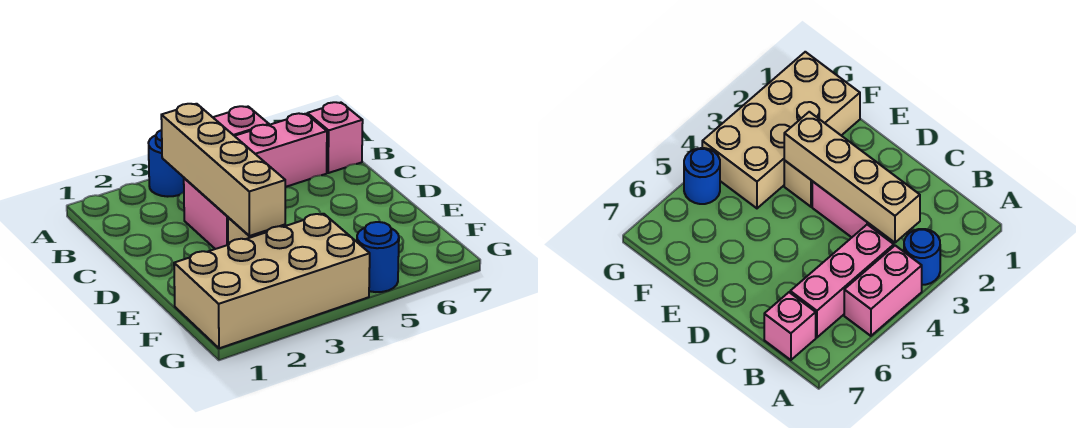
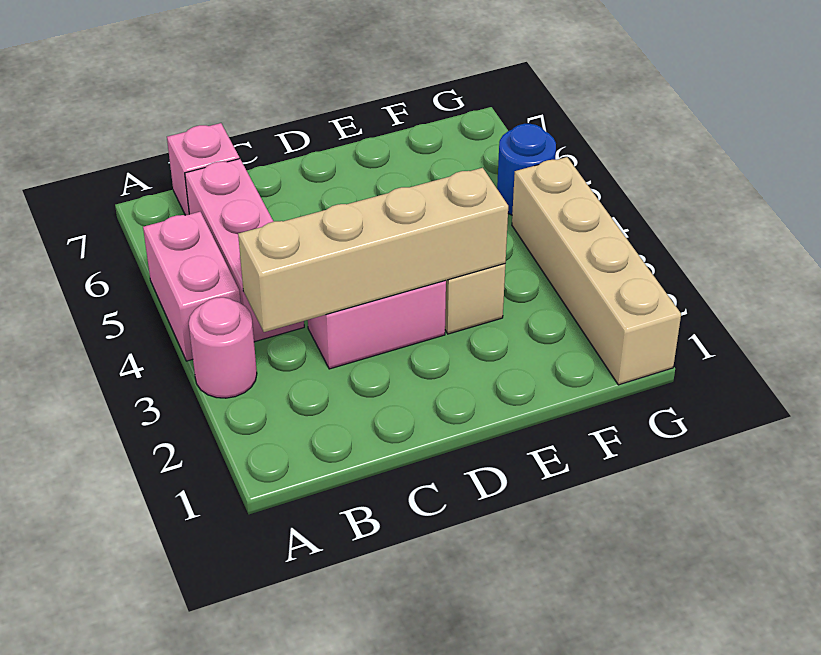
blue round brick A3 level 1 -> pink round brick A3 level 1
tan brick F1:G4 level 1 -> tan brick G1:G4 level 1

